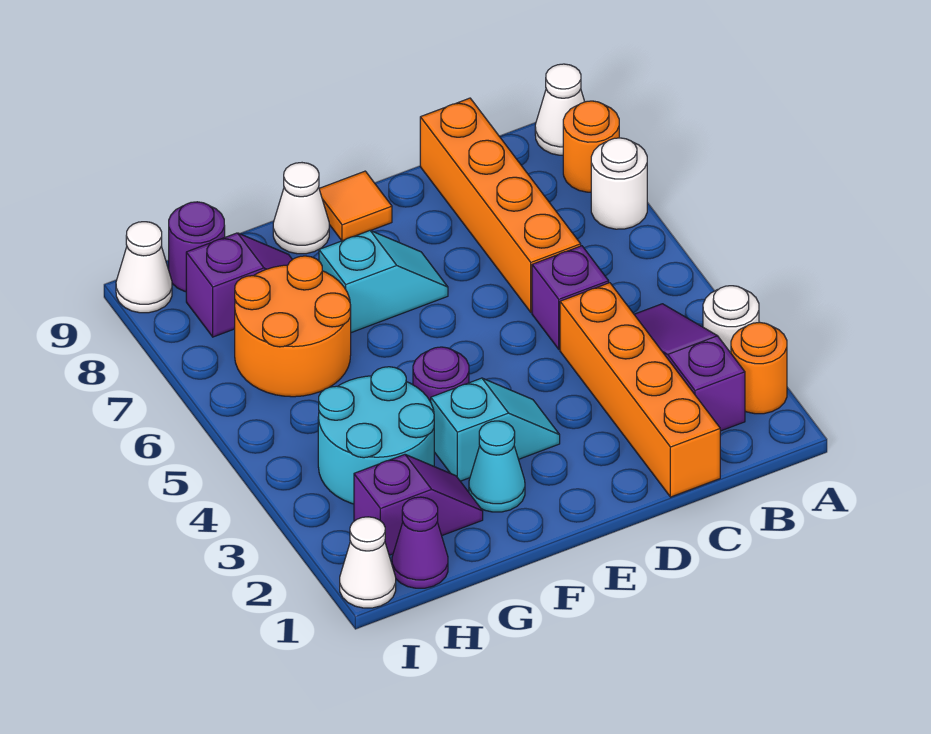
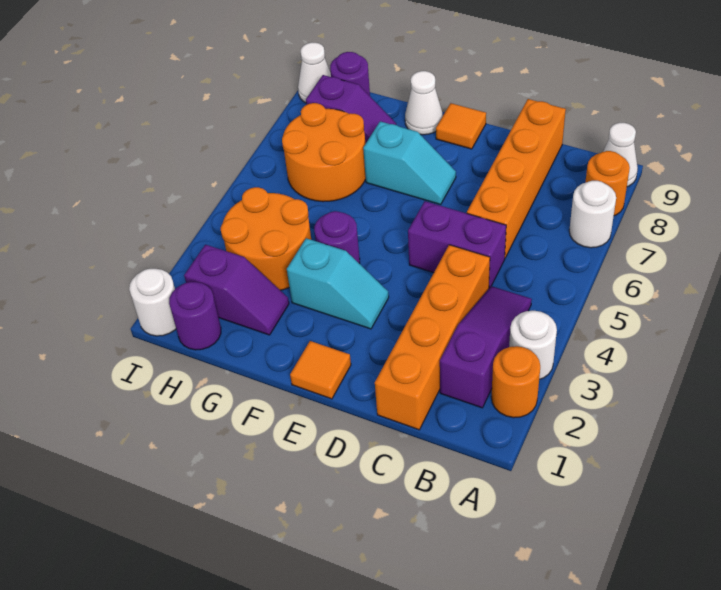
purple brick C5 level 1 -> purple brick C5:D5 level 1
none -> orange tile E1 level 1
cyan cone F2 level 1 -> none
cyan round brick G3:H4 level 1 -> orange round brick G3:H4 level 1
purple cone H1 level 1 -> purple round brick H1 level 1
white cone I1 level 1 -> white round brick I1 level 1

